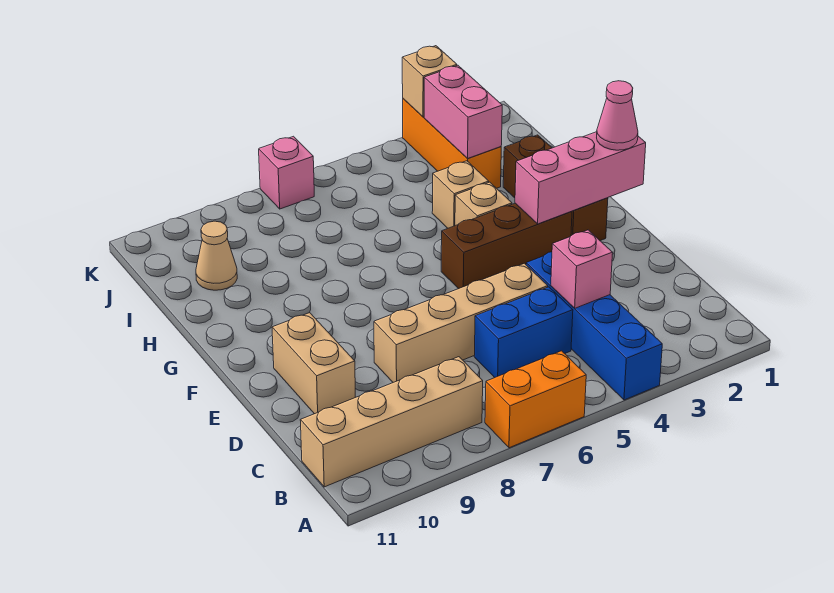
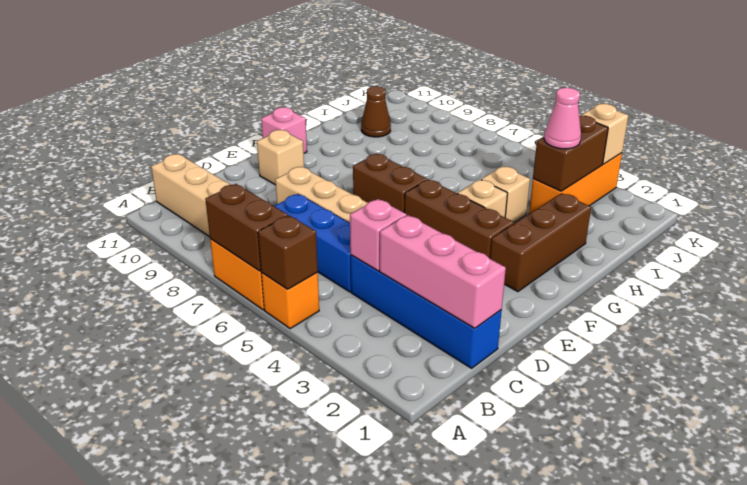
blue brick A4:D4 level 1 -> blue brick C1:C4 level 1
none -> orange brick A5 level 1
none -> brown brick A5 level 2
none -> brown brick A6:A7 level 2
blue brick C5:C6 level 1 -> blue brick C5:C7 level 1
tan brick D10:E10 level 1 -> tan brick E10 level 1
pink brick F1:F3 level 2 -> pink brick C1:C3 level 2
pink cone F1 level 3 -> pink cone I3 level 3
none -> brown brick F6:F7 level 1
pink brick I3:J3 level 2 -> brown brick I3:J3 level 2
tan cone I10 level 1 -> brown cone I10 level 1
pink brick K7 level 1 -> pink brick F11 level 1

